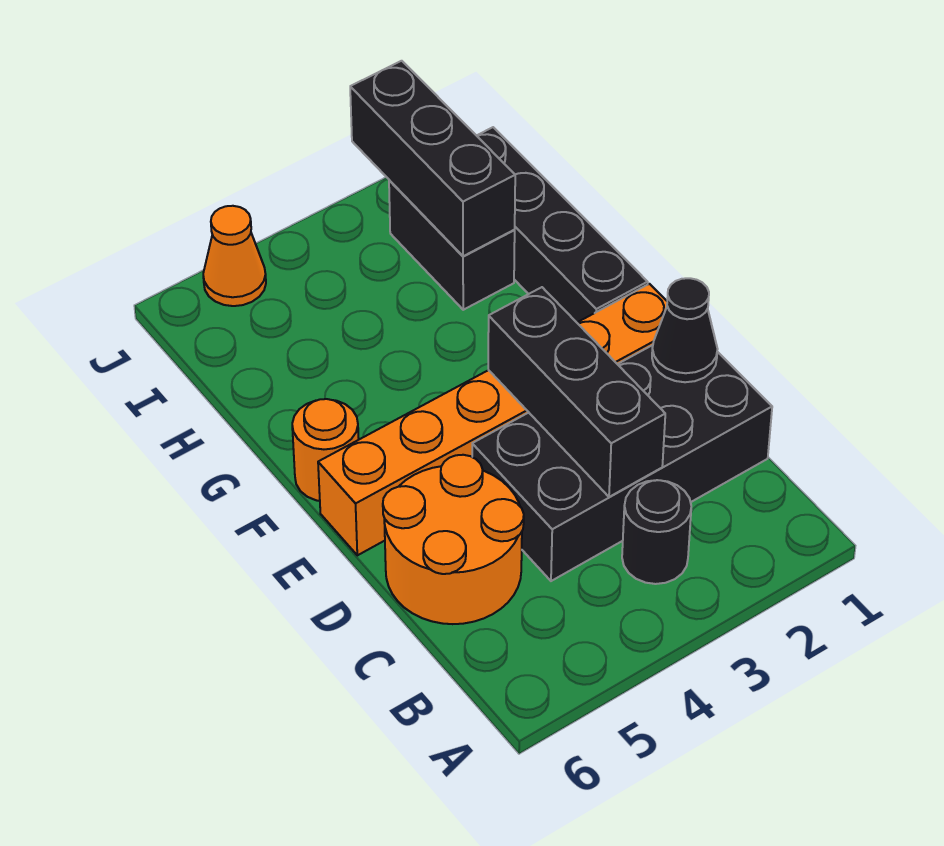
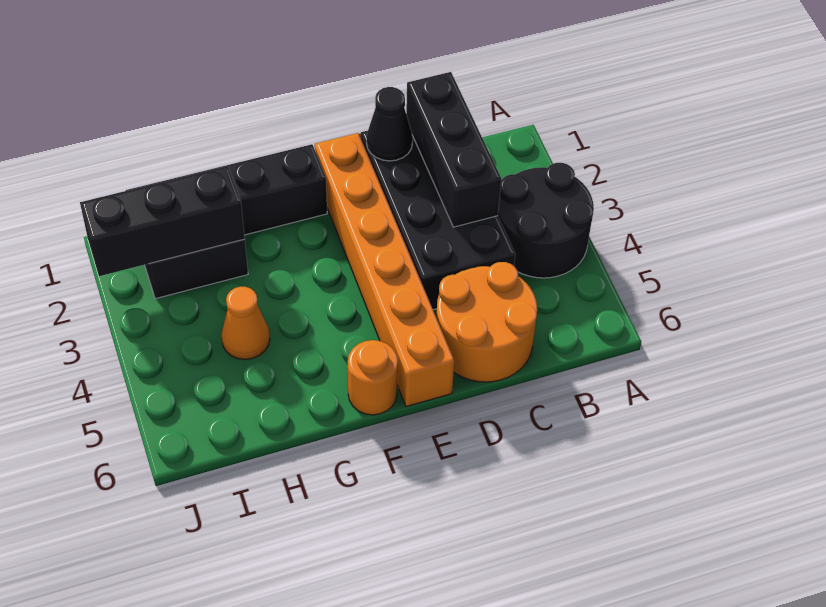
black round brick B3 level 1 -> black round brick A3:B4 level 1
black brick C3:E3 level 2 -> black brick C1:C3 level 2
orange cone J5 level 1 -> orange cone H4 level 1

